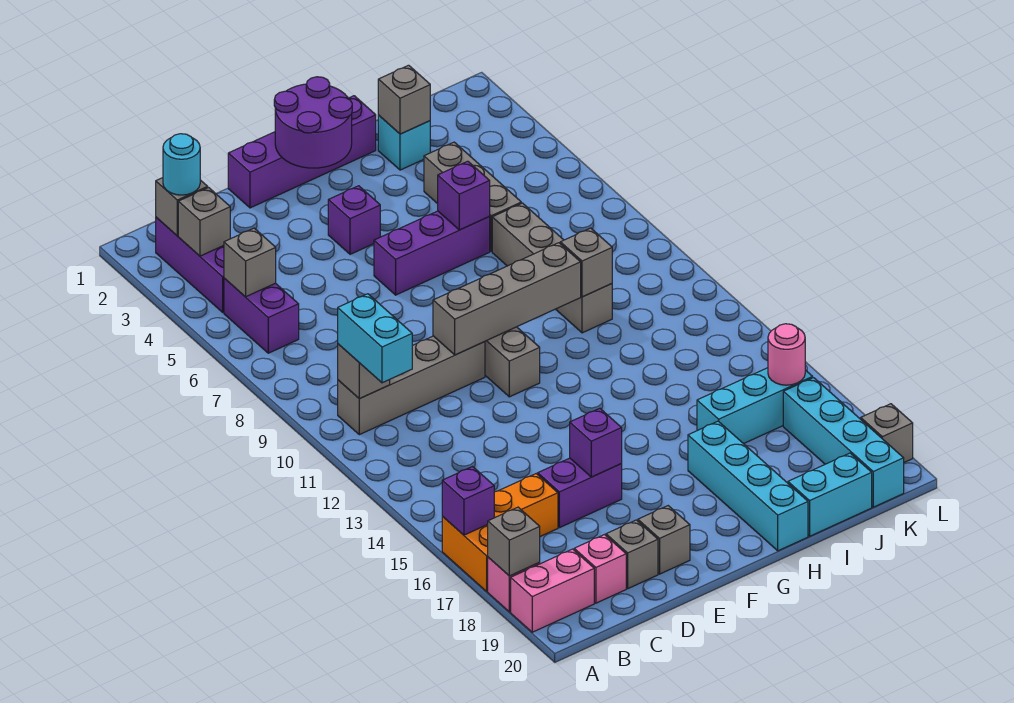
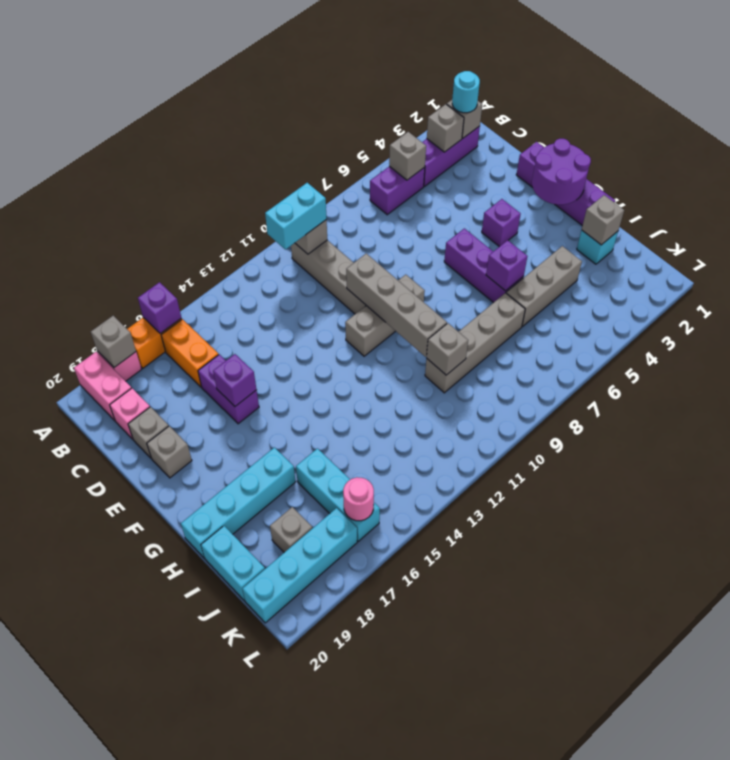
grey brick L19 level 1 -> grey brick J18 level 1

